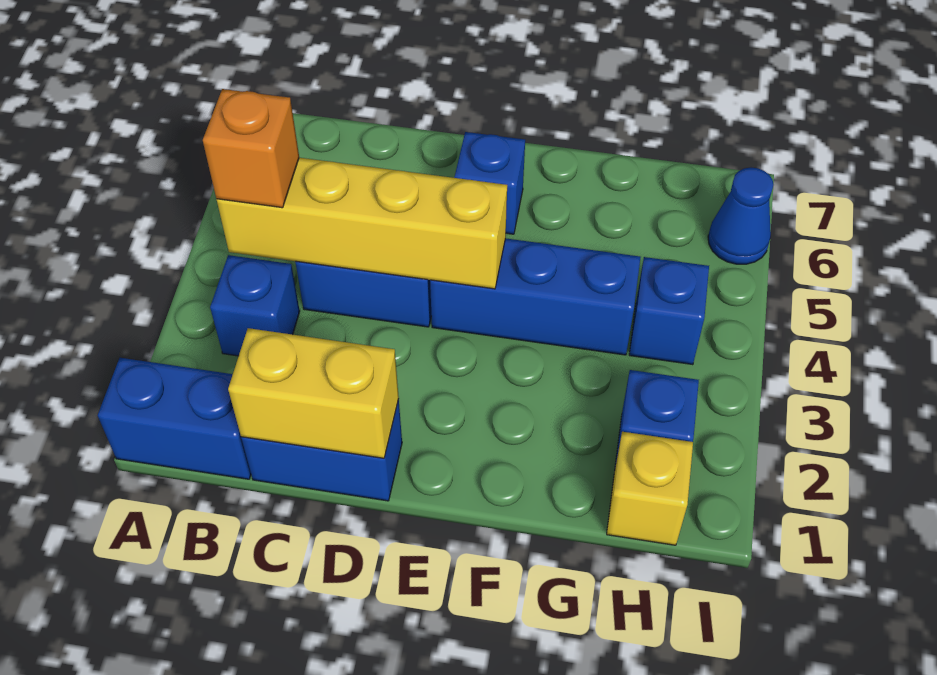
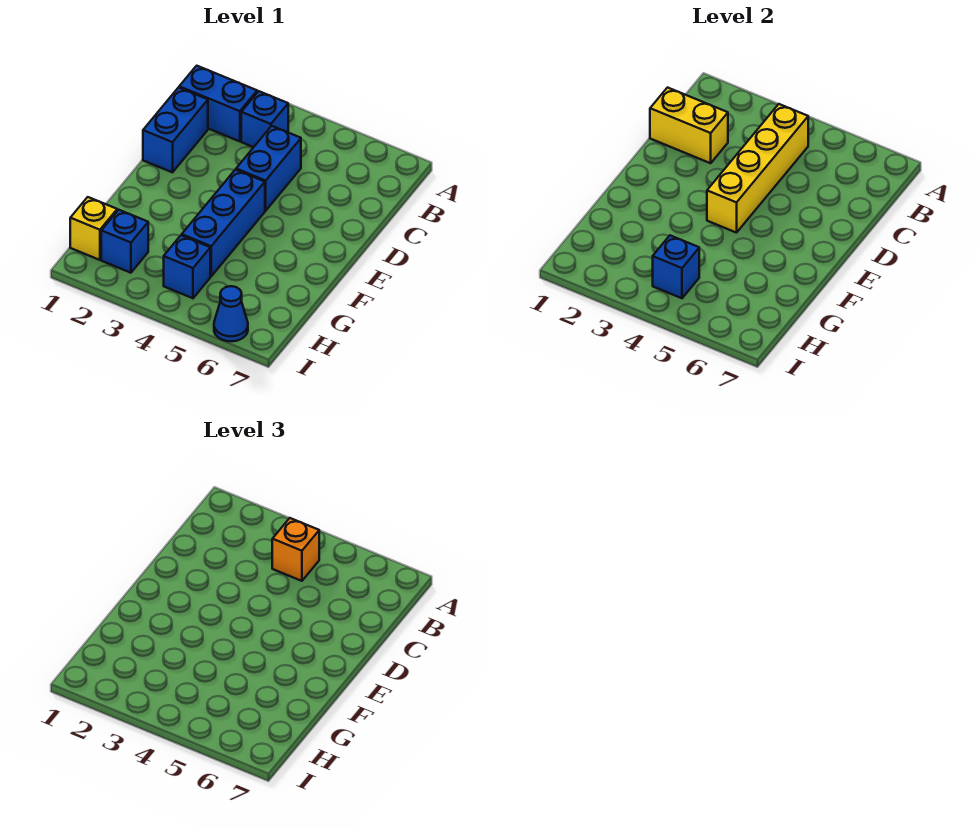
blue brick A1:B1 level 1 -> blue brick B1:B2 level 1
yellow brick C1:D1 level 2 -> yellow brick C1:C2 level 2
blue brick E6 level 1 -> blue brick H4 level 2

